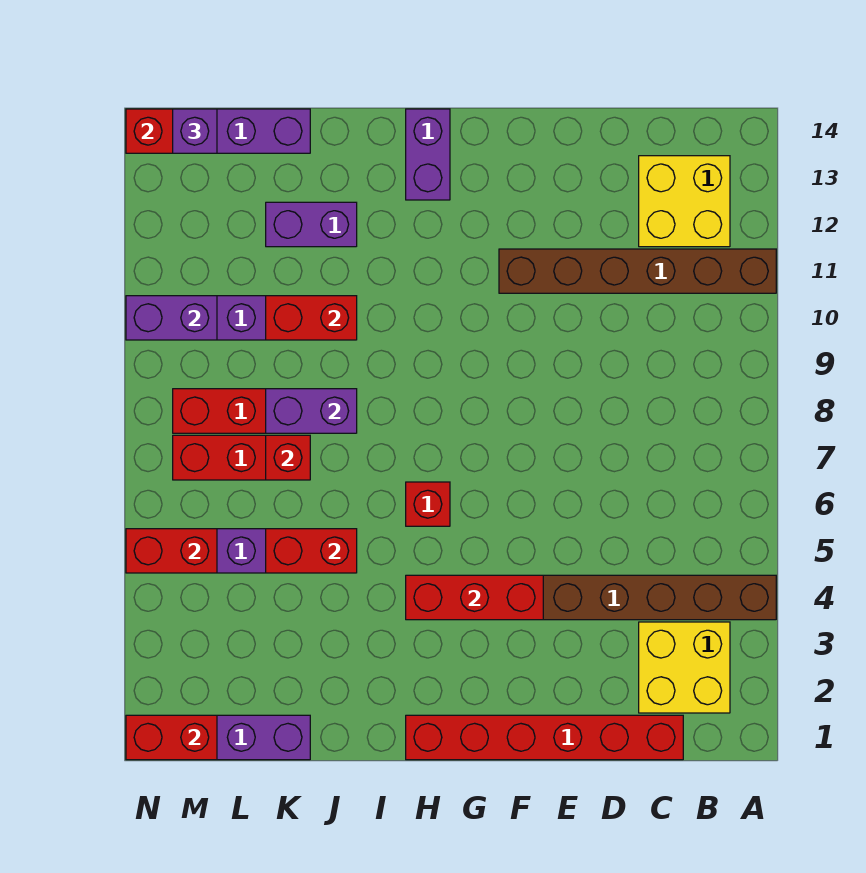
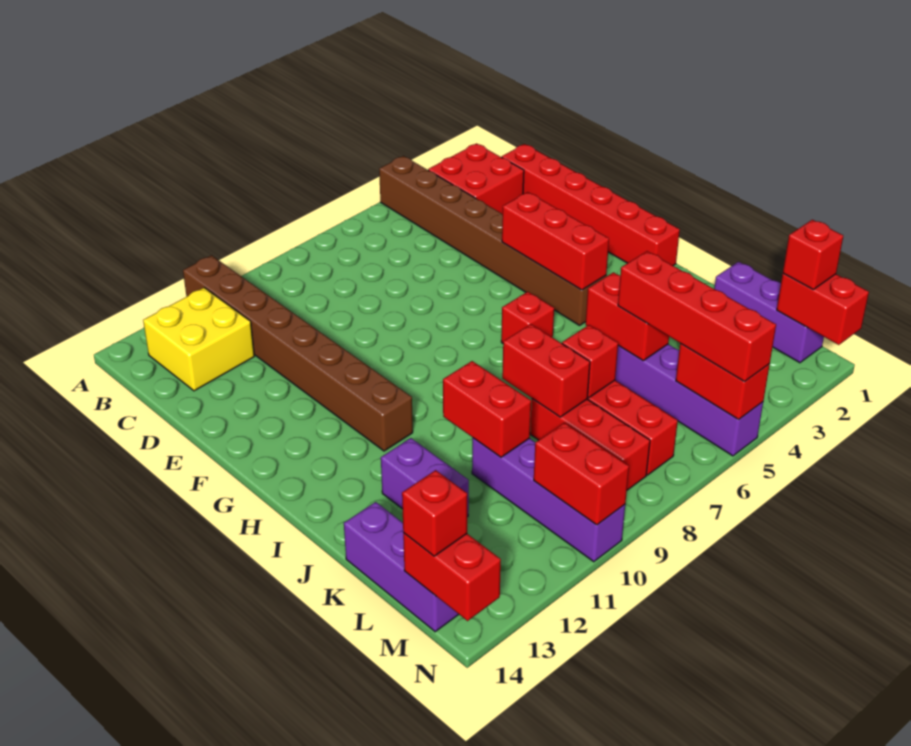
brown brick A11:F11 level 1 -> brown brick A11:H11 level 1
yellow brick B2:C3 level 1 -> red brick B2:C3 level 1
purple brick H13:H14 level 1 -> none
purple brick J8:K8 level 2 -> red brick J8:K8 level 2
none -> red brick K5:N5 level 3
none -> red brick M1 level 3
purple brick M10:N10 level 2 -> red brick M10:N10 level 2
purple brick M14 level 3 -> red brick M14 level 3

